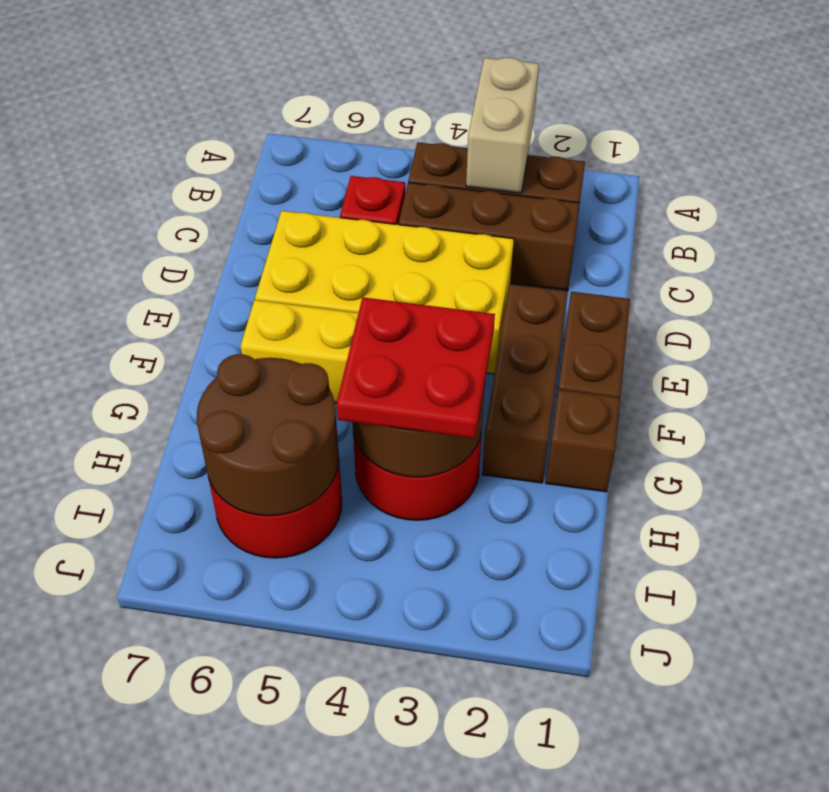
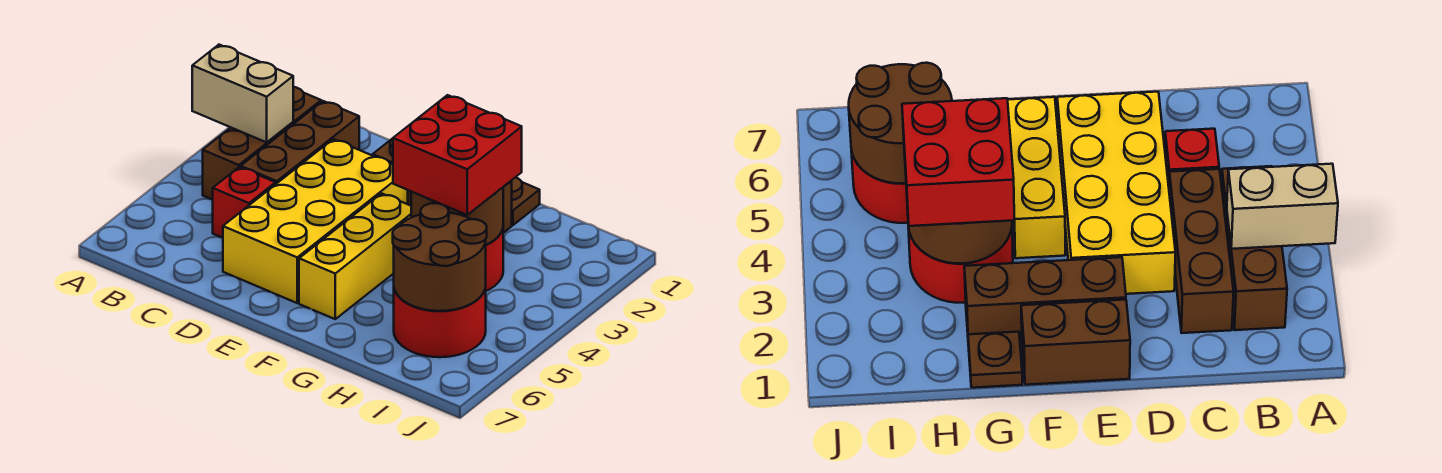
brown brick G1 level 1 -> brown plate G1 level 1
red plate G3:H4 level 3 -> red brick G3:H4 level 3

